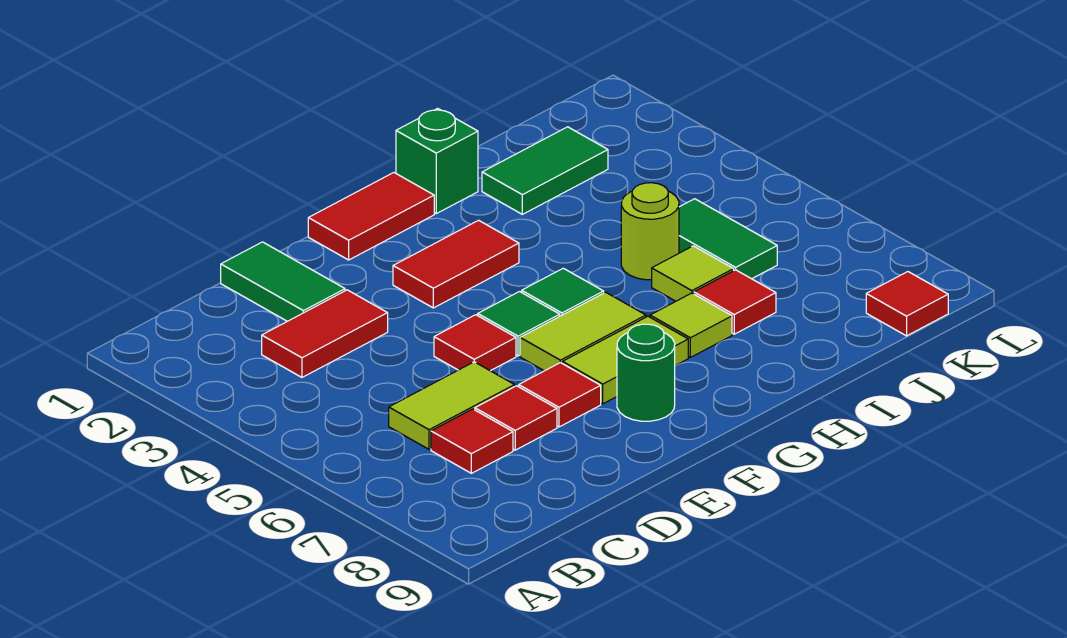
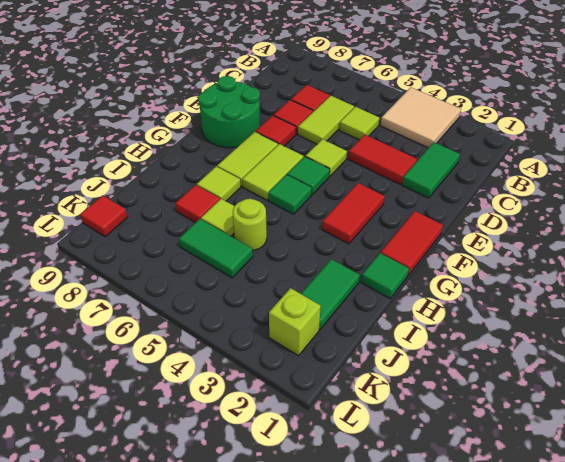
none -> tan tile A3:B4 level 1
red tile C3:D3 level 1 -> red tile D3:D4 level 1
none -> lime tile C5 level 1
green tile D1:D2 level 1 -> green tile C2:D2 level 1
red tile E5 level 1 -> lime tile E5 level 1
green round brick F8 level 1 -> green round brick E8:F9 level 1
green brick H1 level 1 -> green tile H1 level 1
none -> lime brick K2 level 1

